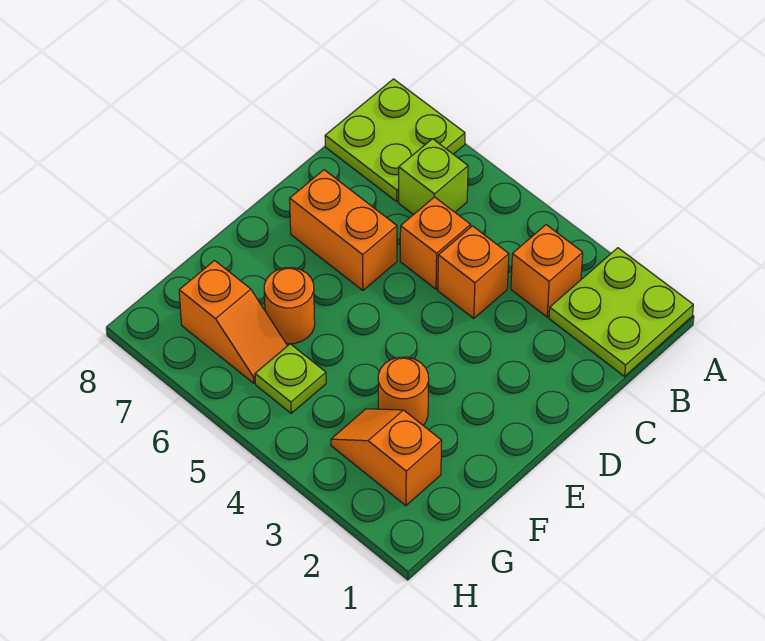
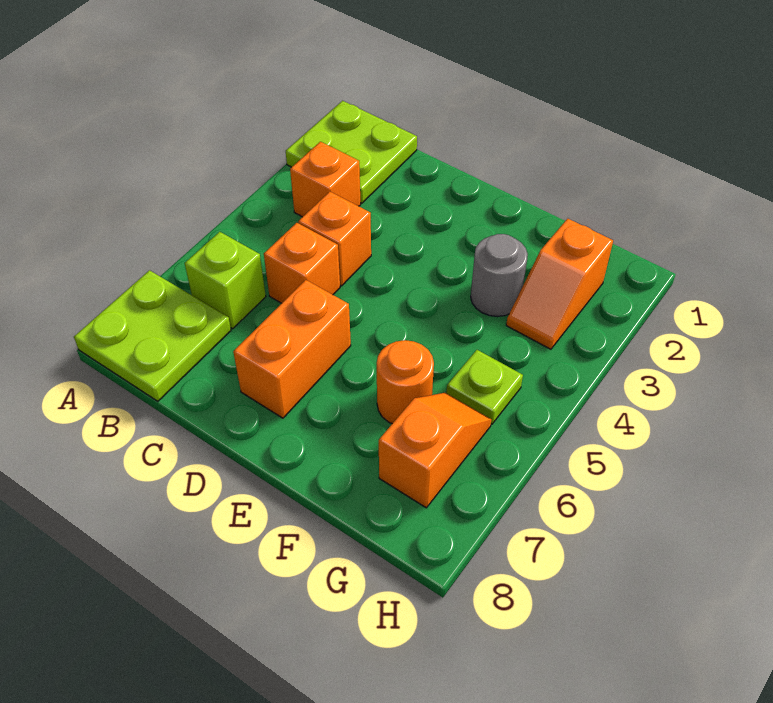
orange round brick F3 level 1 -> grey round brick F3 level 1

